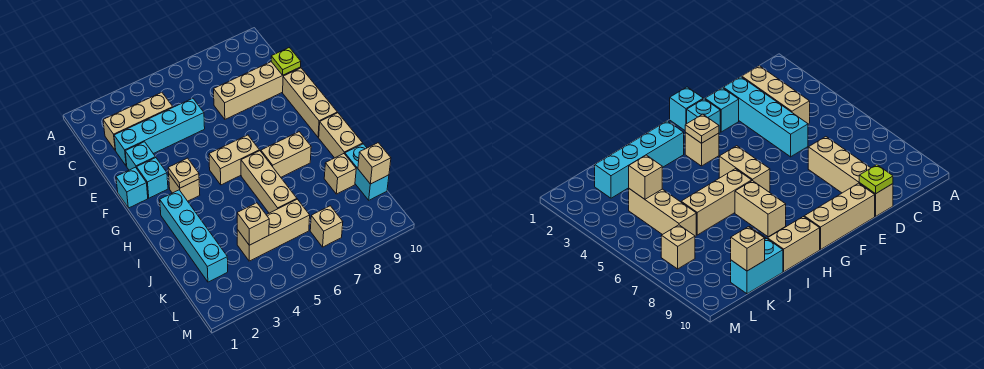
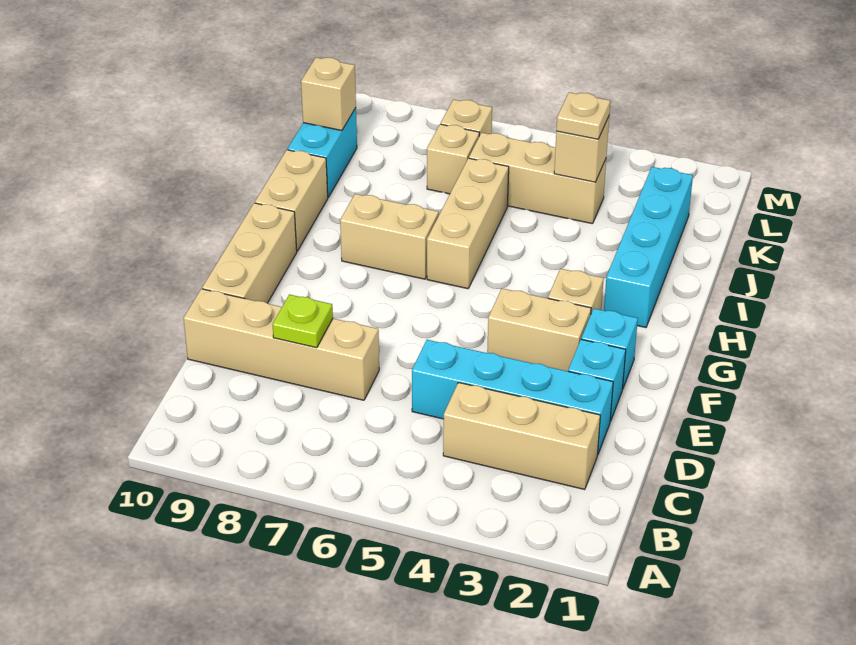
lime plate D10 level 2 -> lime plate D8 level 2
cyan brick F1 level 1 -> none
tan plate G3 level 2 -> tan plate K4 level 3
tan brick G5:G6 level 1 -> tan brick F3:F4 level 1
tan brick J9 level 1 -> tan brick K7 level 1

